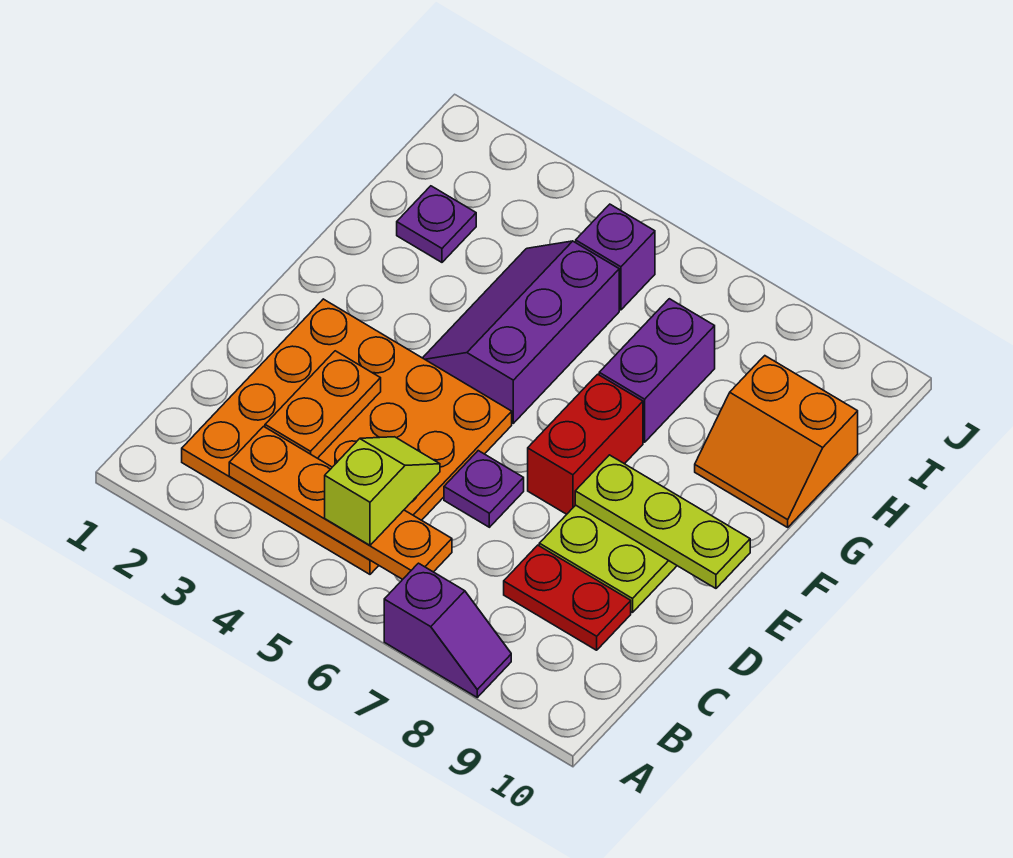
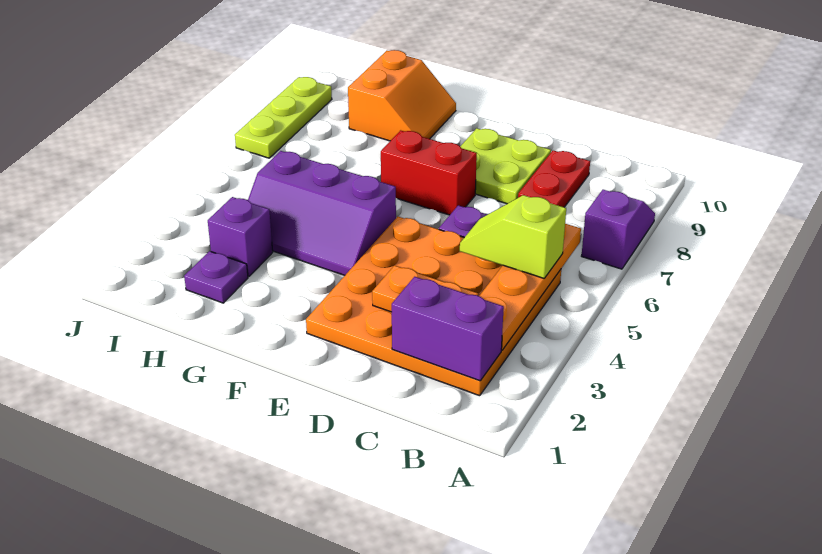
lime plate E8:E10 level 2 -> lime plate J7:J9 level 1
purple brick G7:H7 level 1 -> purple brick B2:C2 level 2
purple brick I5 level 1 -> purple brick H3 level 1

